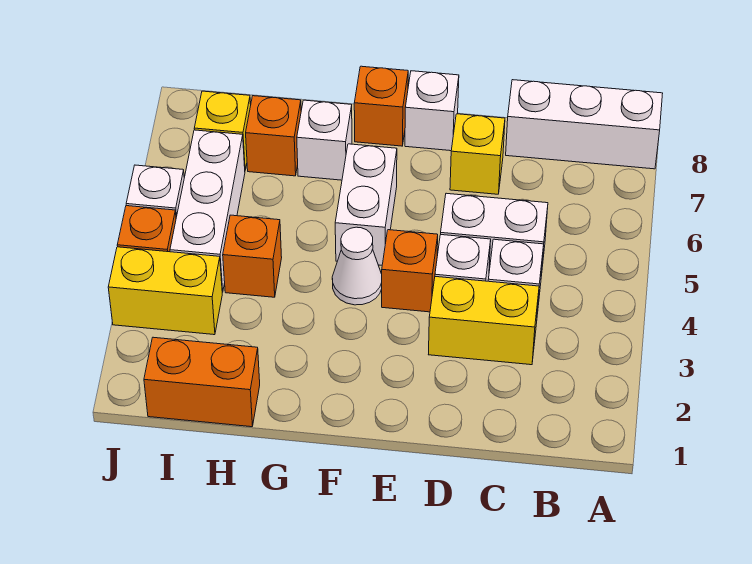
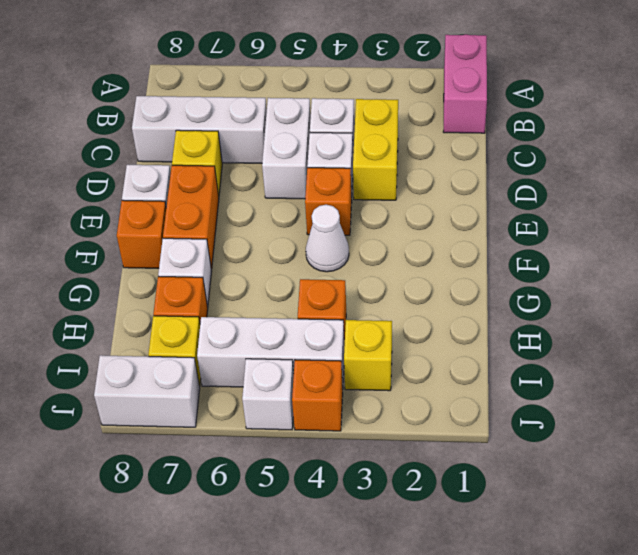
none -> pink brick A1:B1 level 1
white brick A8:C8 level 1 -> white brick C6:C8 level 1
white brick F5:F6 level 1 -> white brick J7:J8 level 1
orange brick H1:I1 level 1 -> orange brick E7:F7 level 1
yellow brick I3:J3 level 1 -> yellow brick I3 level 1

